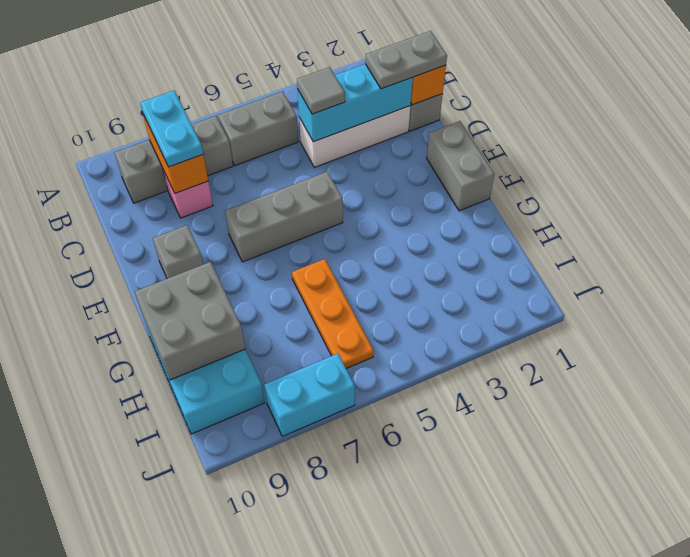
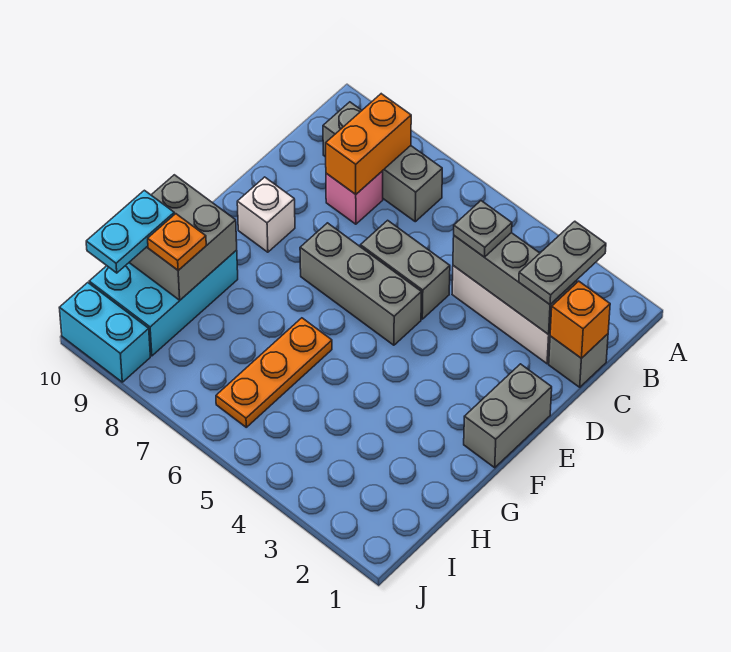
grey brick B5:B6 level 1 -> grey brick D5:D6 level 1
cyan plate B8:C8 level 3 -> cyan plate H10:I10 level 3
grey plate C1:C2 level 3 -> grey plate B2:C2 level 3
cyan brick C2:C4 level 2 -> grey brick C2:C4 level 2
grey tile C4 level 3 -> grey plate C4 level 3
grey brick E9 level 1 -> white brick E9 level 1
none -> orange plate H9 level 3
cyan brick J7:J8 level 1 -> cyan brick J9:J10 level 1

